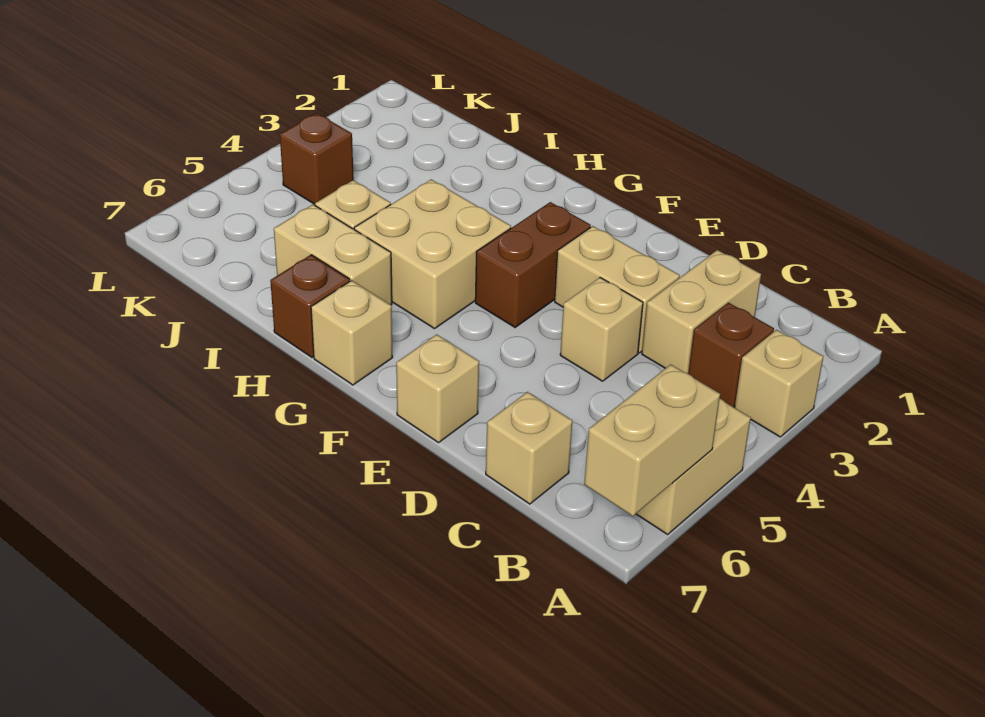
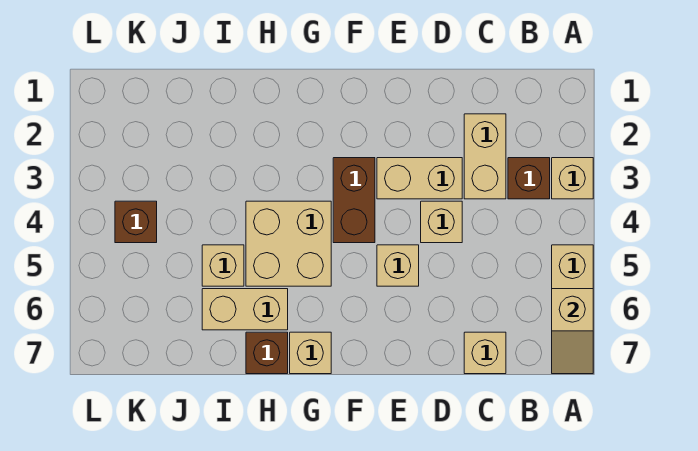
tan brick A6:A7 level 2 -> tan slope A6:A7 level 2 top 6
tan brick E7 level 1 -> tan brick E5 level 1

